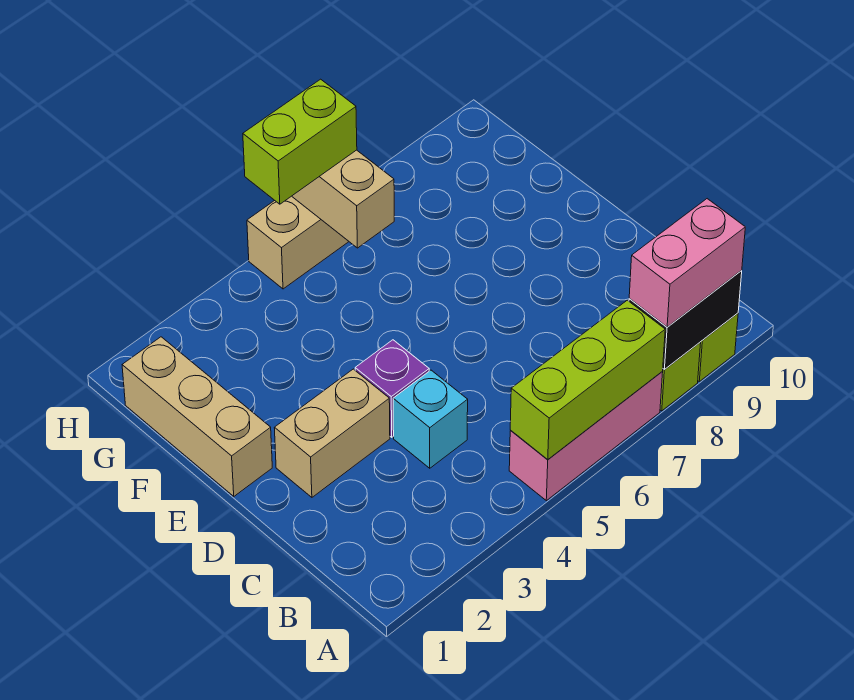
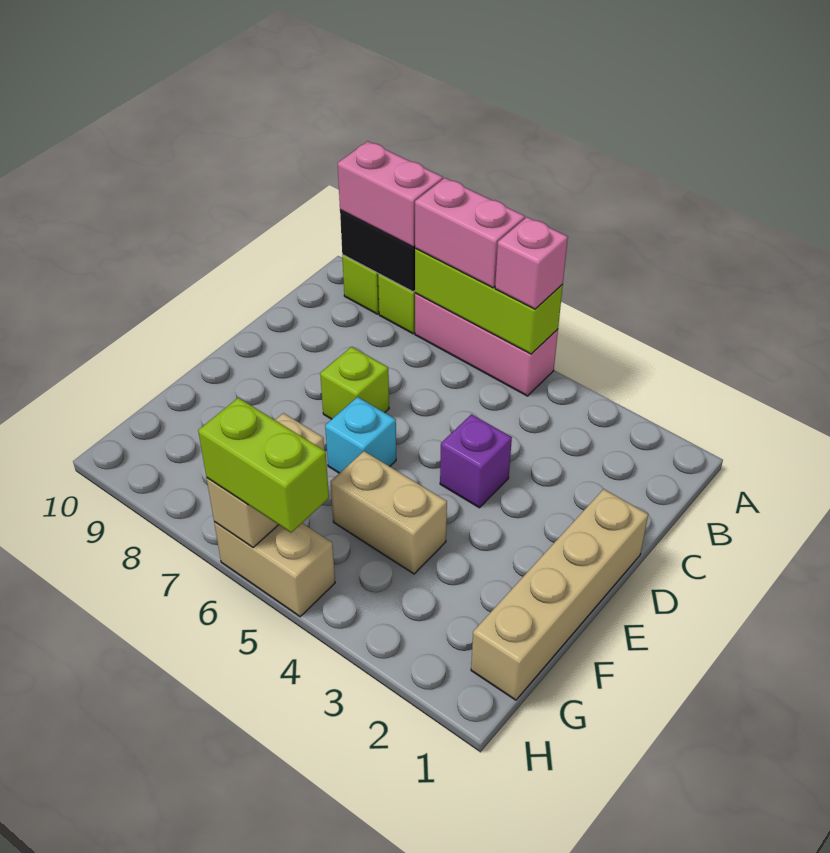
none -> pink brick A5 level 3
none -> pink brick A6:A7 level 3
cyan brick C4 level 1 -> cyan brick E6 level 1
tan brick D2:D3 level 1 -> tan brick F4:F5 level 1
none -> lime brick D7 level 1
tan brick E1:G1 level 1 -> tan brick D1:G1 level 1

